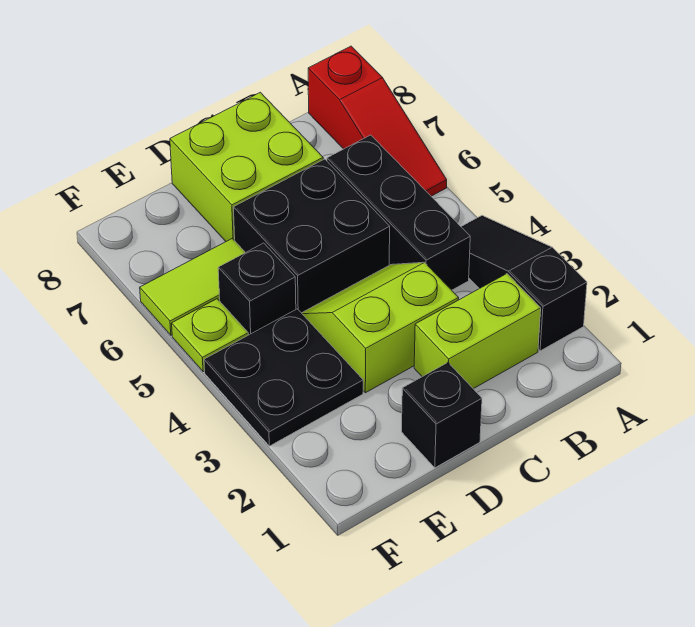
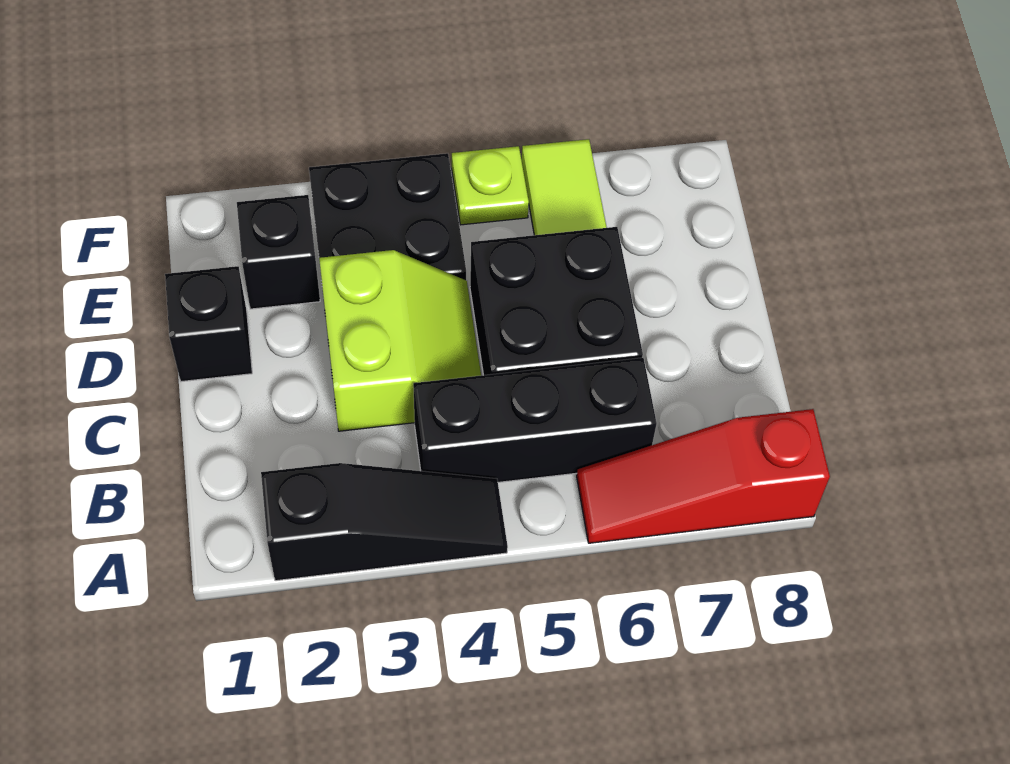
lime brick B2:C2 level 1 -> none
lime brick C7:D8 level 1 -> none
black brick E5 level 1 -> black brick E2 level 1

